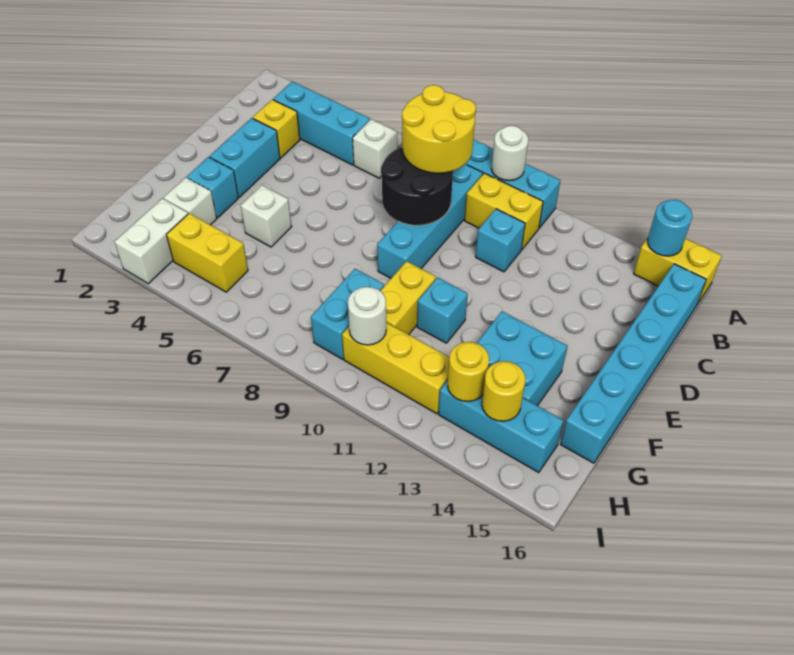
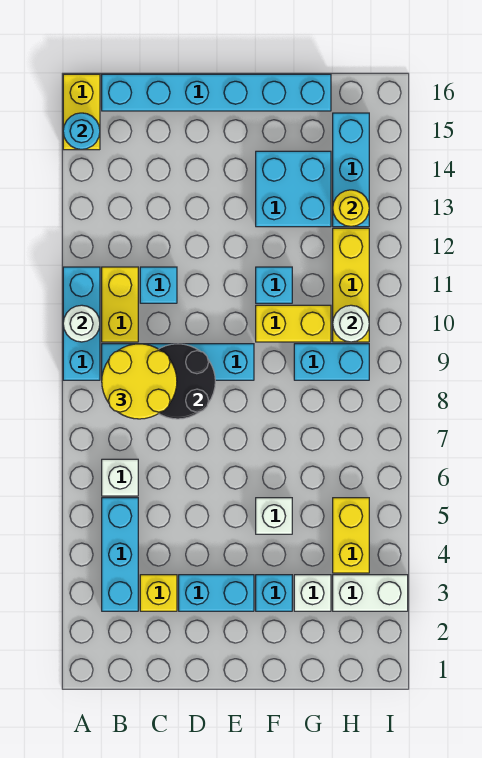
yellow round brick H14 level 2 -> none

